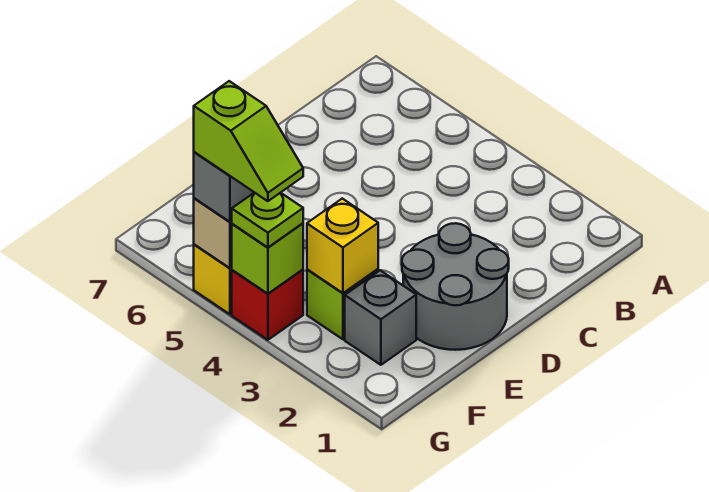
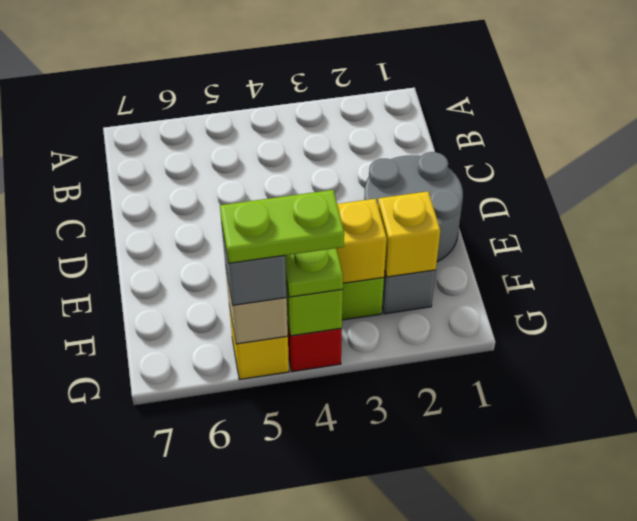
none -> yellow brick F2 level 2
lime slope G4:G5 level 4 top 5 -> lime plate G4:G5 level 4

